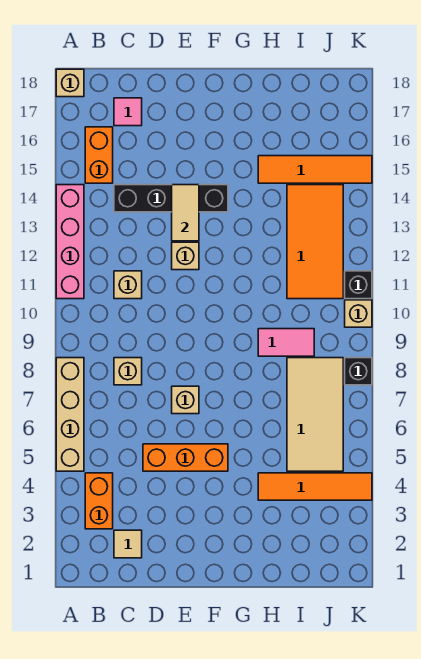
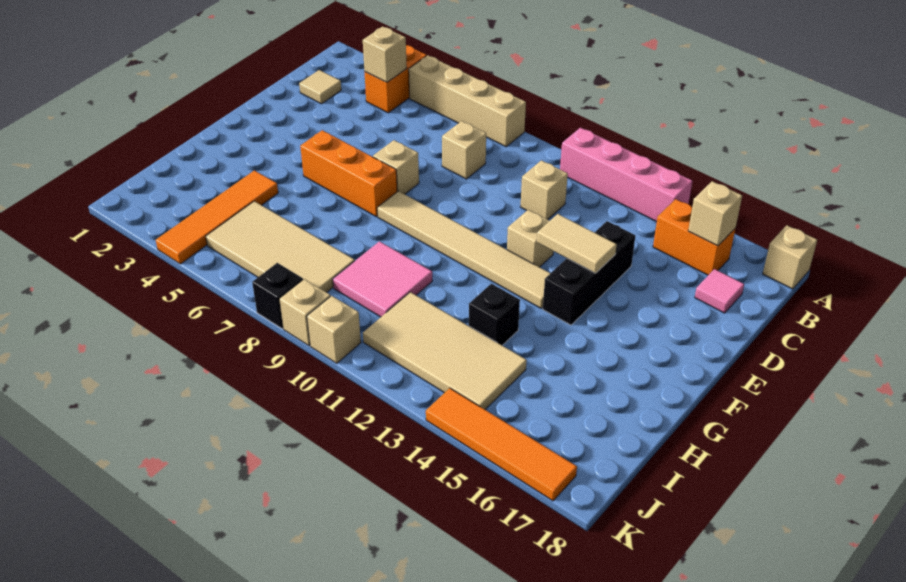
orange brick B3:B4 level 1 -> orange brick A4:B4 level 1
none -> tan brick B4 level 2
none -> tan brick B16 level 2
black brick C14:F14 level 1 -> black brick D14:F14 level 1
orange brick D5:F5 level 1 -> orange brick F5:F7 level 1
none -> tan tile F8:F13 level 1
pink tile H9:I9 level 1 -> pink tile H9:I10 level 1
orange tile H15:K15 level 1 -> orange tile K14:K17 level 1
orange tile I11:J14 level 1 -> tan tile I11:J14 level 1
none -> tan brick K9 level 1
black brick K11 level 1 -> black brick H13 level 1

